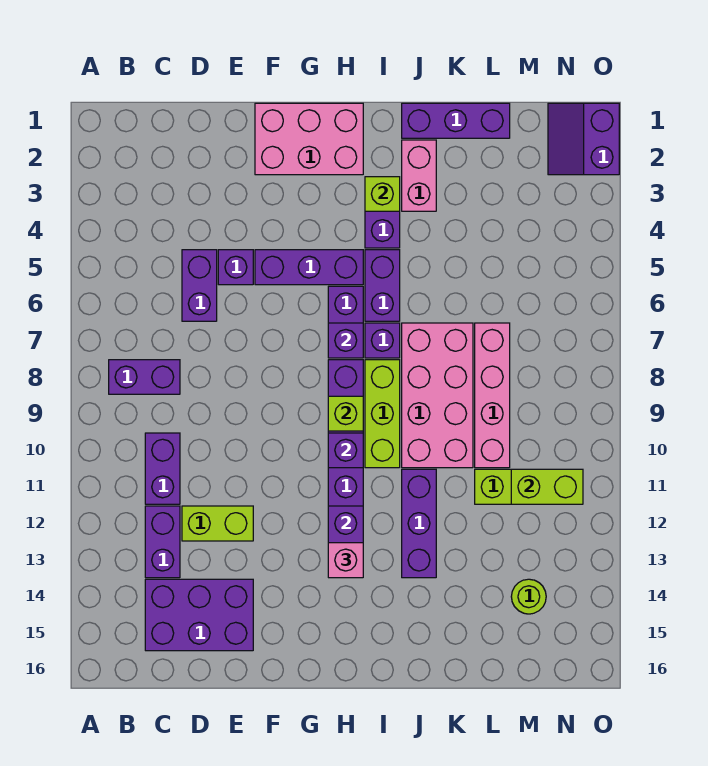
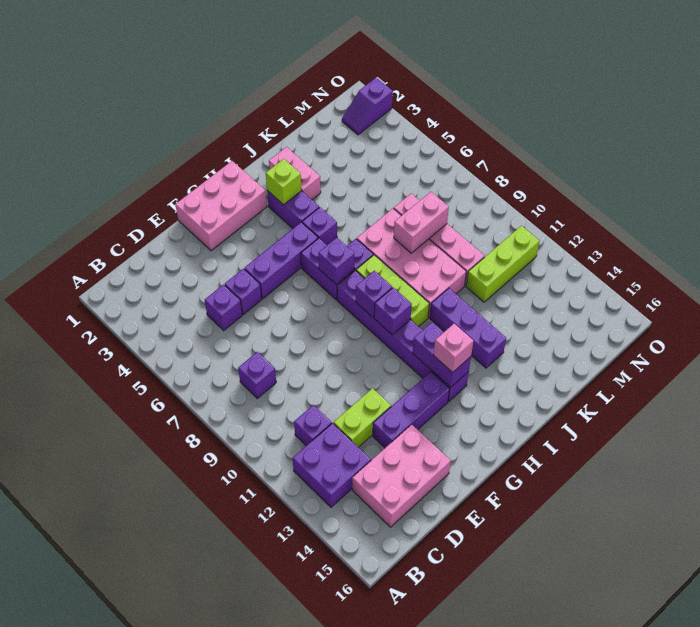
purple brick B8:C8 level 1 -> purple brick C8 level 1
purple brick C10:C11 level 1 -> purple brick C11 level 1
purple brick C12:C13 level 1 -> purple brick B12:C13 level 1
purple brick C14:E15 level 1 -> pink brick C14:E15 level 1
purple brick D5:D6 level 1 -> purple brick D5 level 1
lime brick H9 level 2 -> purple brick H9 level 2
purple brick I5:I6 level 1 -> purple brick I5 level 1
purple brick J1:L1 level 1 -> purple brick E13:G13 level 1
none -> pink brick K8:L8 level 2
lime brick M11:N11 level 2 -> none
lime round brick M14 level 1 -> none
purple slope N1:O2 level 1 top O -> purple slope N2:O2 level 1 top O

